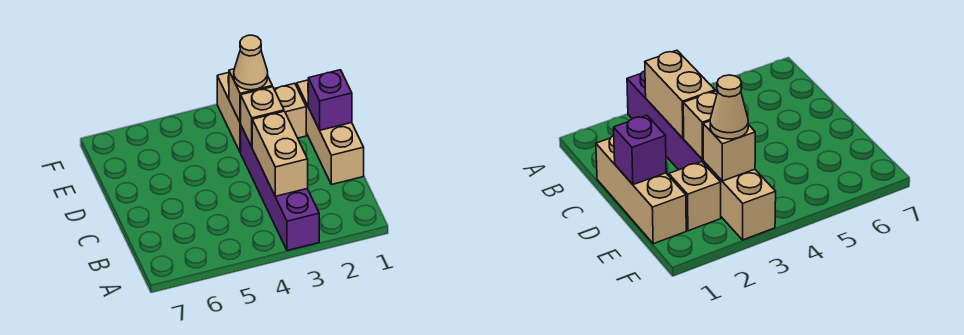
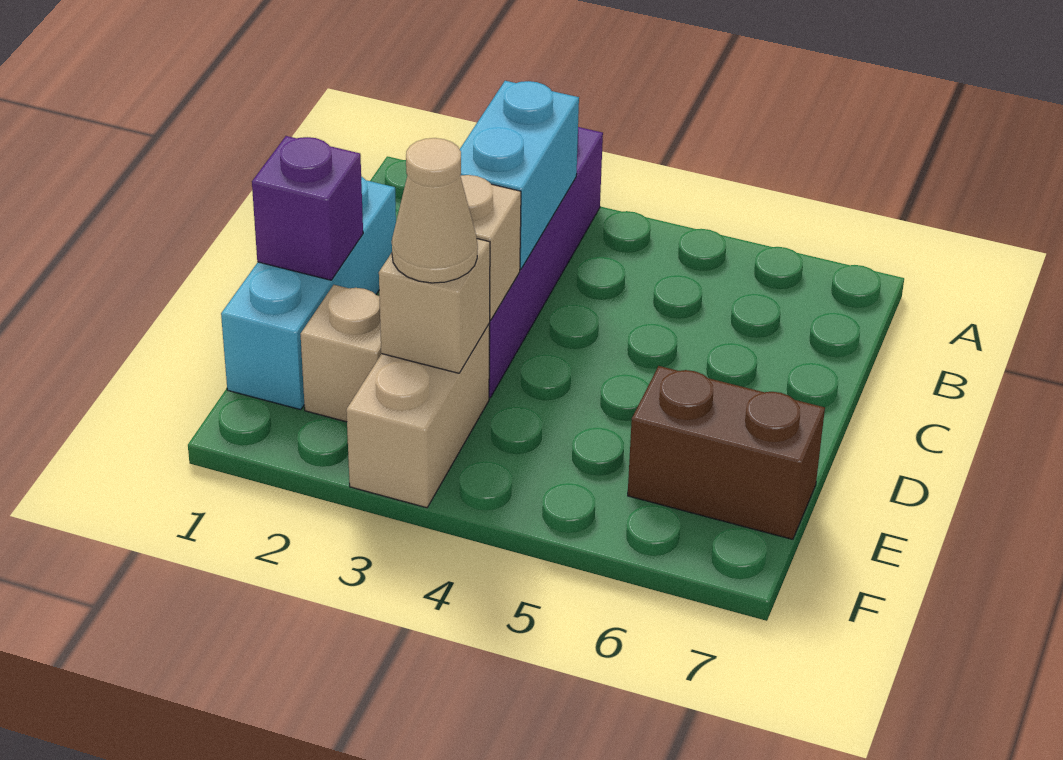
tan brick B3:C3 level 2 -> cyan brick B3:C3 level 2
tan brick C1:E1 level 1 -> cyan brick C1:E1 level 1
none -> brown brick E6:E7 level 1

